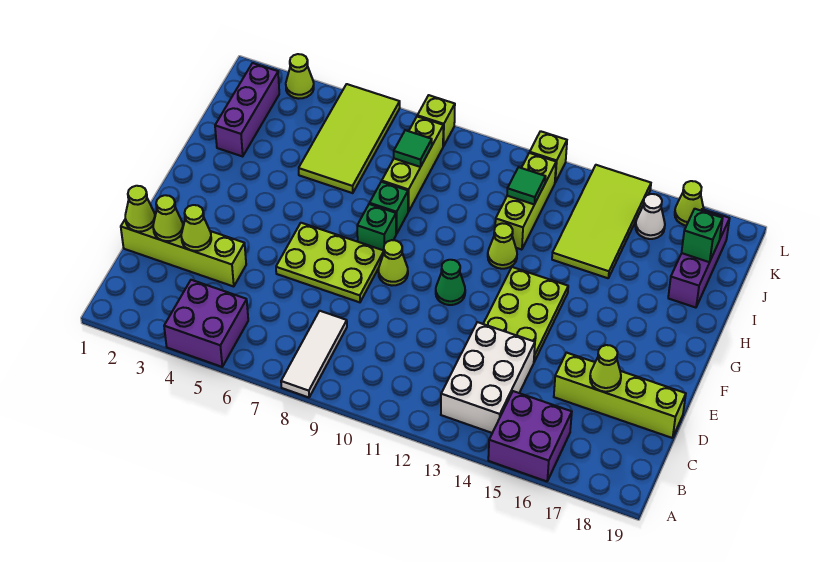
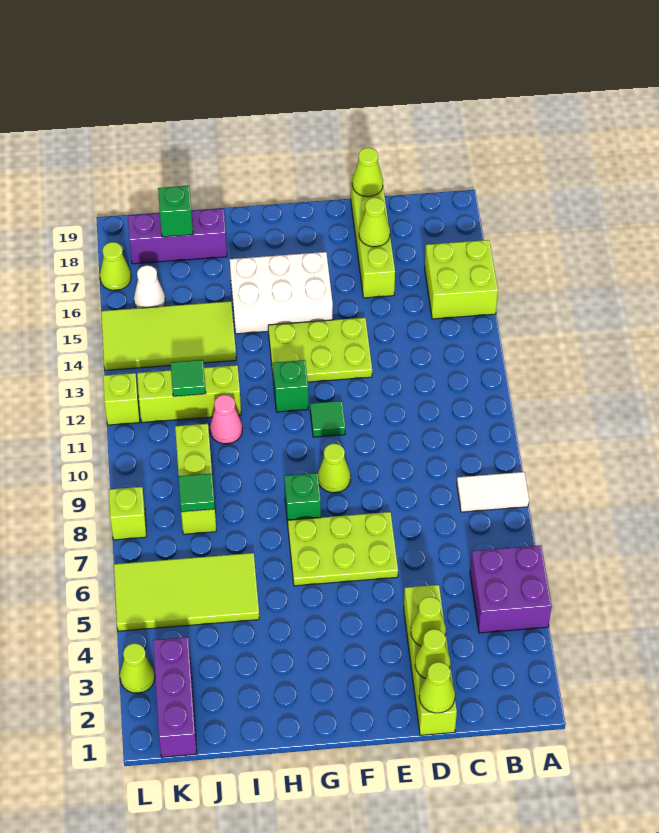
white tile A8:C8 level 1 -> white tile A8:B8 level 1
purple brick A15:B16 level 1 -> lime brick A15:B16 level 1
white brick B13:D14 level 1 -> white brick F15:H16 level 1
lime plate E6:F8 level 1 -> lime plate E6:G7 level 1
green cone F11 level 1 -> green tile F11 level 1
green brick H8 level 1 -> green brick G12 level 1
lime cone H12 level 1 -> lime cone D19 level 2
purple brick I2:K2 level 1 -> purple brick K1:K3 level 1
lime brick I8:K8 level 1 -> lime brick J8:J10 level 1
none -> pink cone I11 level 1

